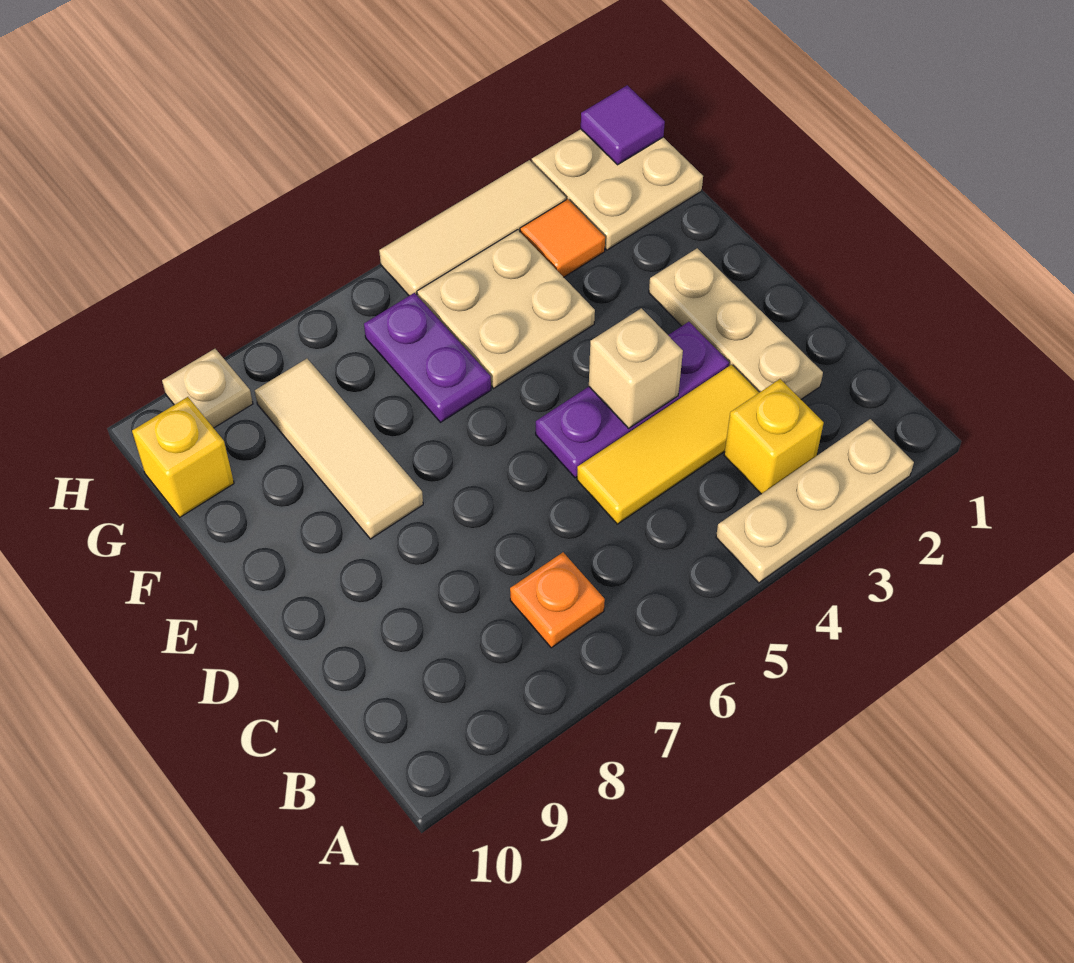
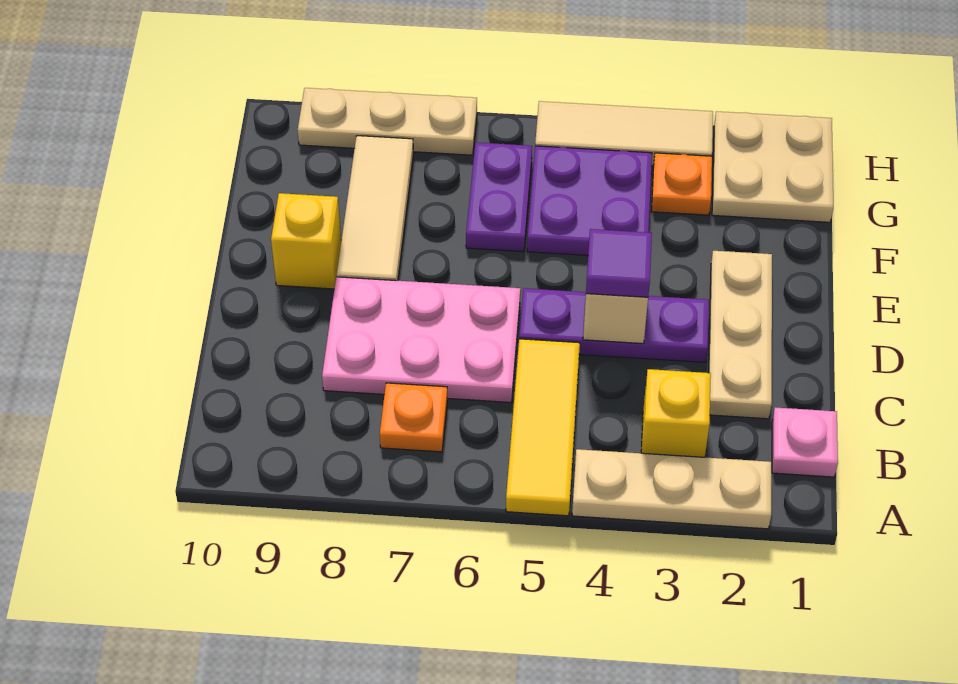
none -> pink plate B1 level 1
yellow tile C3:C5 level 1 -> yellow tile A5:C5 level 1
none -> pink plate C6:D8 level 1
tan plate F4:G5 level 1 -> purple plate F4:G5 level 1
orange tile G3 level 1 -> orange plate G3 level 1
yellow brick G10 level 1 -> yellow brick E9 level 1
purple tile H1 level 2 -> purple tile D4 level 3
tan plate H9 level 1 -> tan plate H7:H9 level 1

